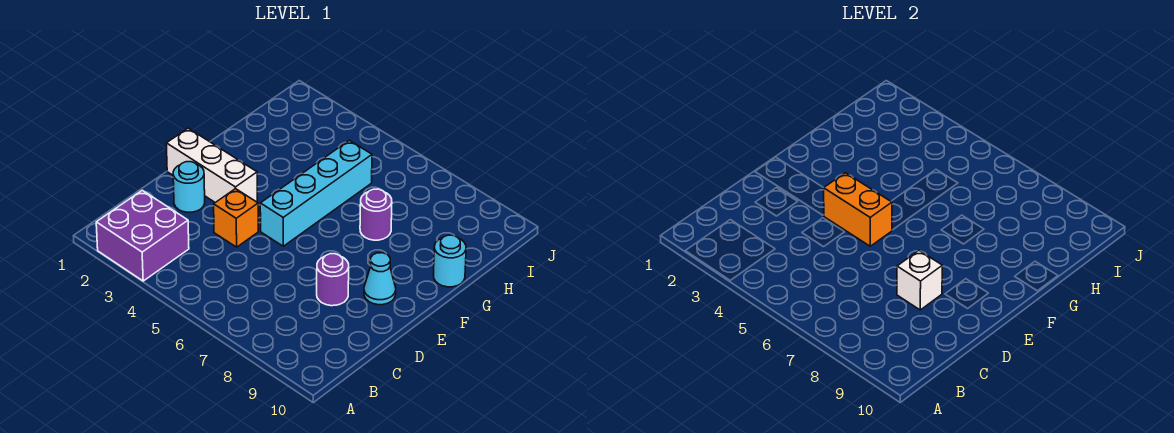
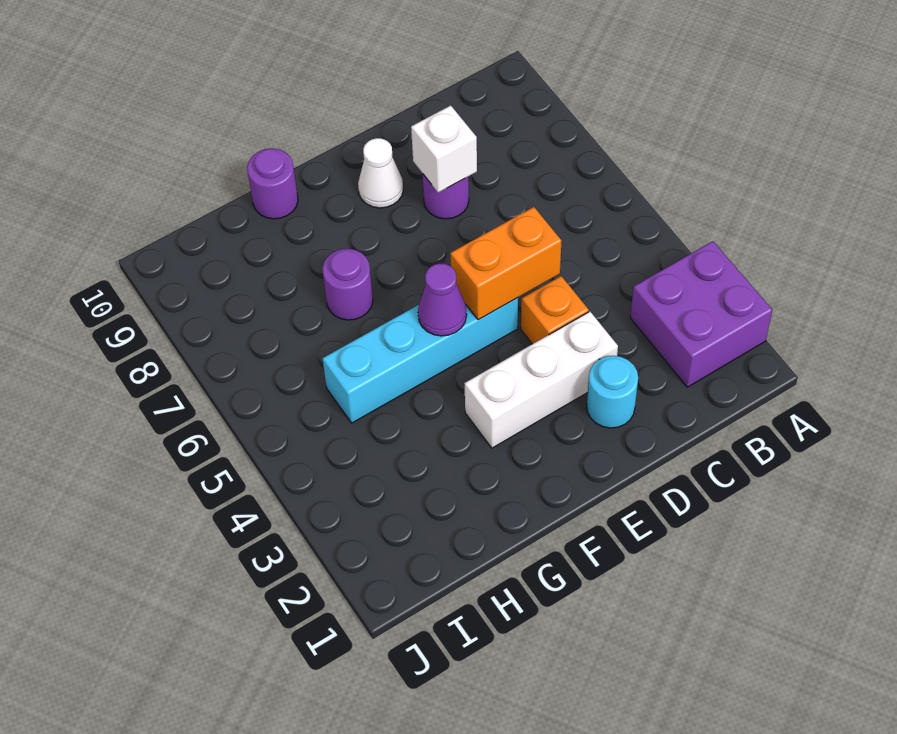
white brick E1:E3 level 1 -> white brick D3:F3 level 1
orange brick E4:E5 level 2 -> orange brick D5:E5 level 2
cyan cone E9 level 1 -> white cone E9 level 1
none -> purple cone F5 level 2
cyan round brick G10 level 1 -> purple round brick G10 level 1

